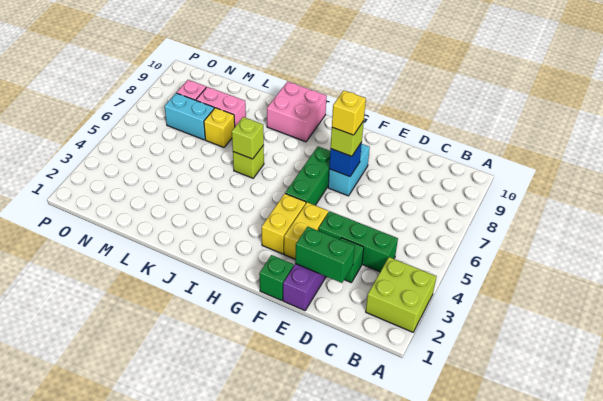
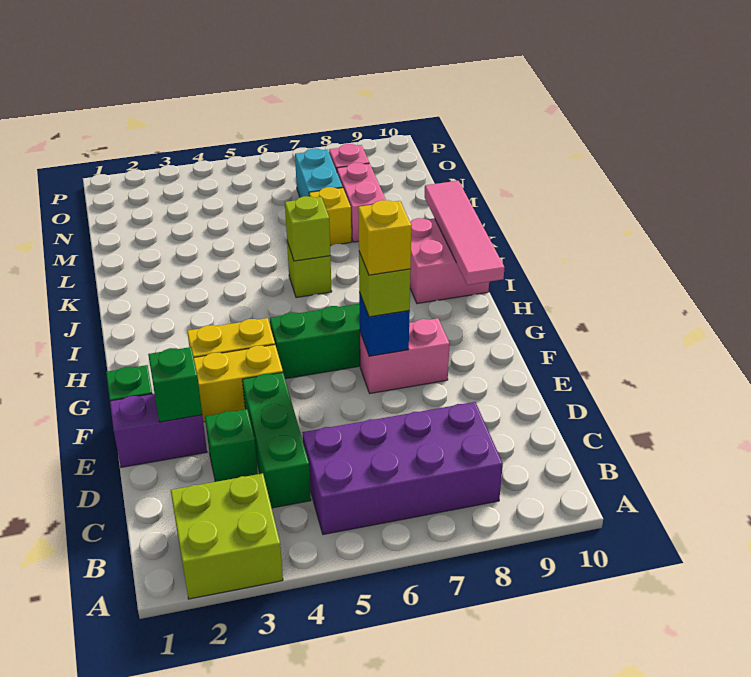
none -> purple brick B5:C8 level 1
green brick D2:E2 level 2 -> green brick E2 level 2
cyan brick F7:F8 level 1 -> pink brick F7:F8 level 1
none -> pink tile H10:K10 level 2

